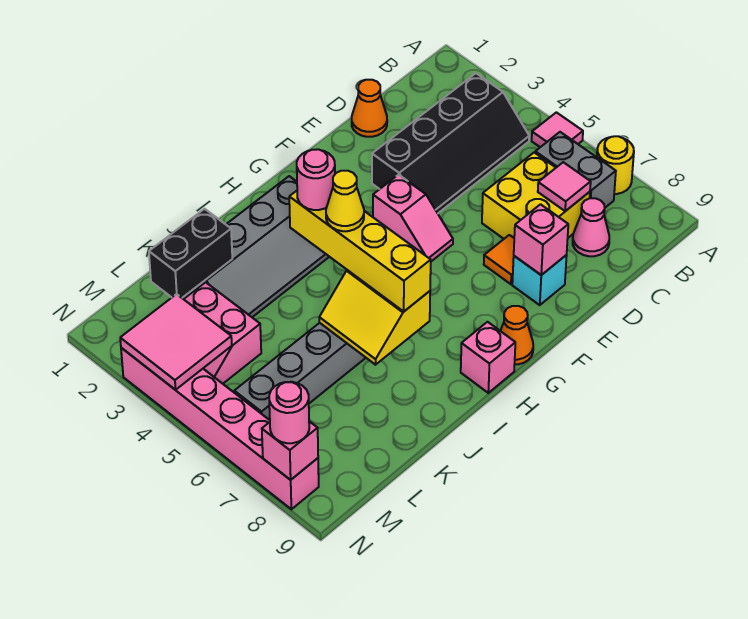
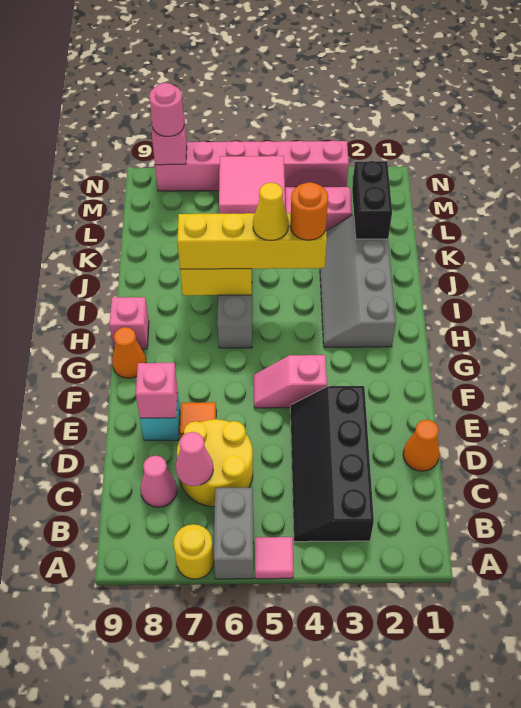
grey brick B6:B7 level 1 -> grey brick A6:B6 level 1
yellow brick C6:D7 level 1 -> yellow round brick C6:D7 level 1
pink tile C7 level 2 -> pink cone C7 level 2
pink round brick I4 level 4 -> orange round brick I4 level 4
pink tile M3:N4 level 2 -> pink tile L5:M6 level 2

